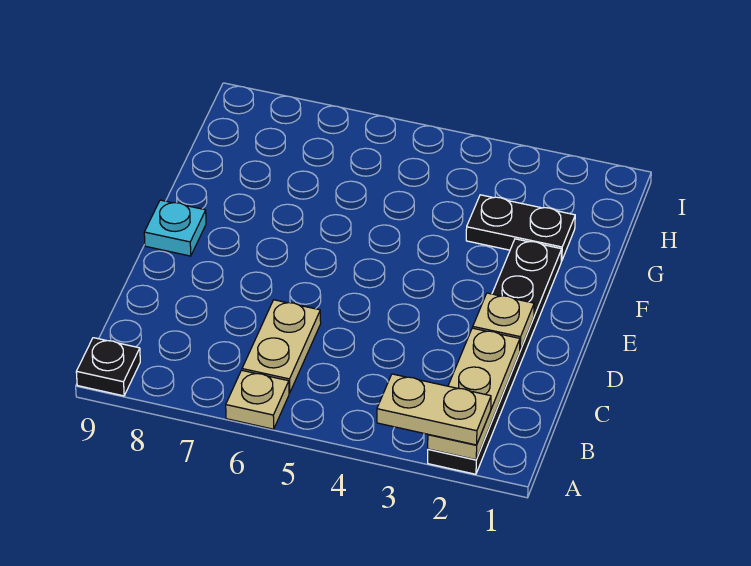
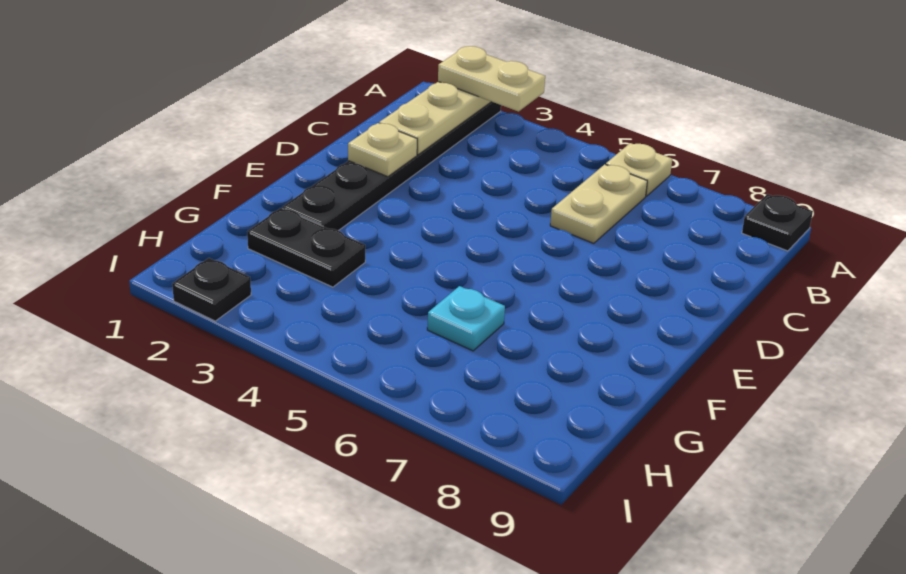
cyan plate E9 level 1 -> cyan plate G6 level 1
none -> black plate I2 level 1

